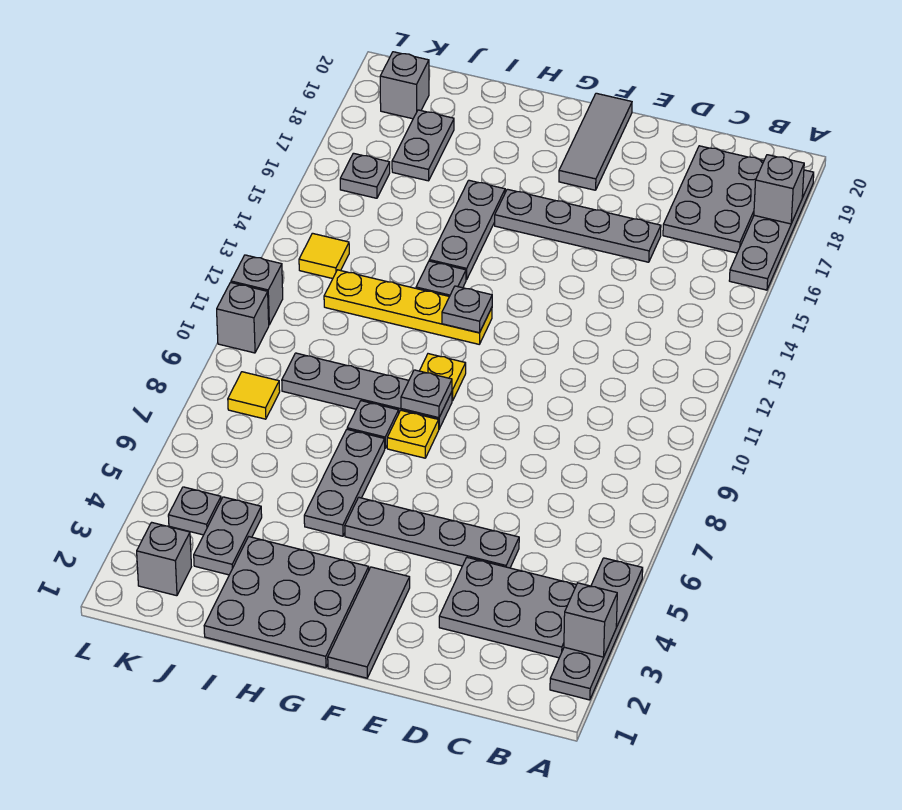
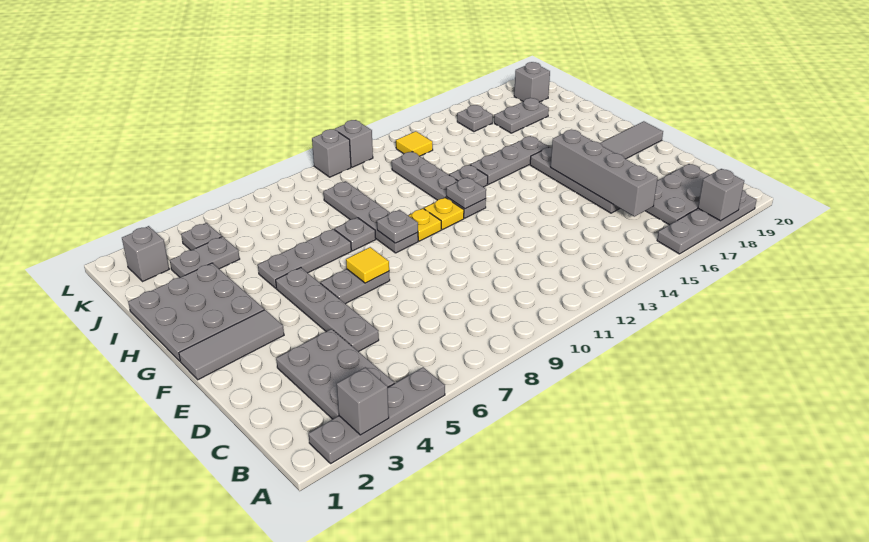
none -> grey brick C16:F16 level 2
none -> grey plate F6:F7 level 1
yellow plate G8 level 1 -> yellow plate G11 level 1
yellow plate G12:J12 level 1 -> grey plate G12:J12 level 1
yellow tile K8 level 1 -> yellow tile F7 level 2

